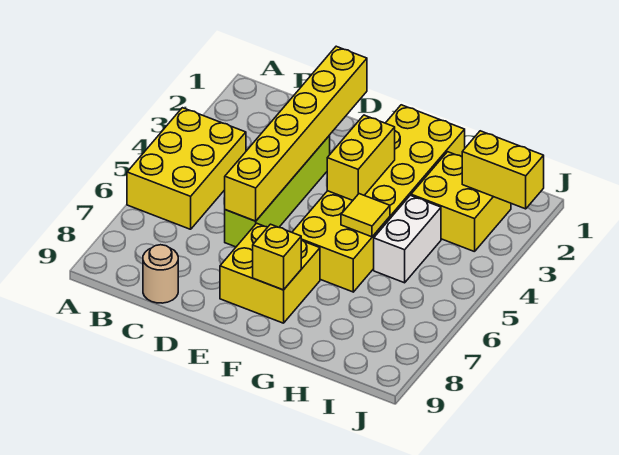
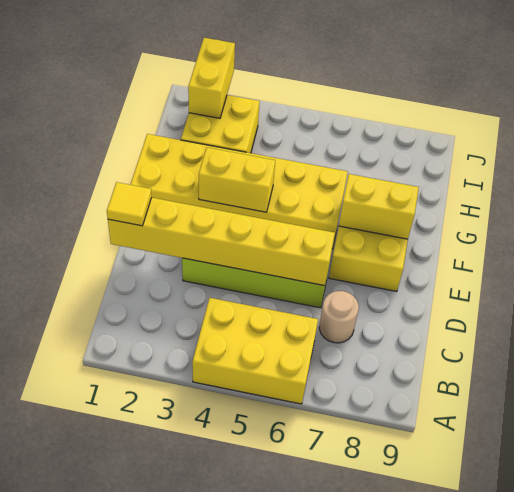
tan round brick C9 level 1 -> tan round brick C7 level 1
yellow brick F8 level 2 -> yellow brick F7:F8 level 2
yellow tile G5 level 2 -> yellow tile D1 level 3
white brick H4:H5 level 1 -> none

